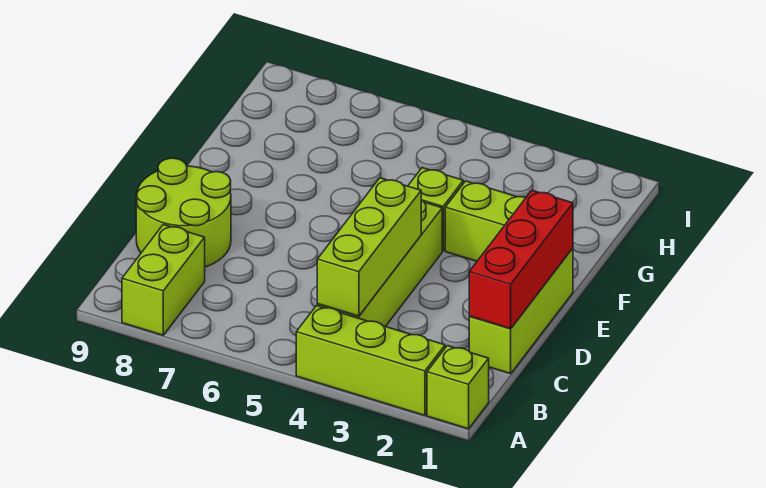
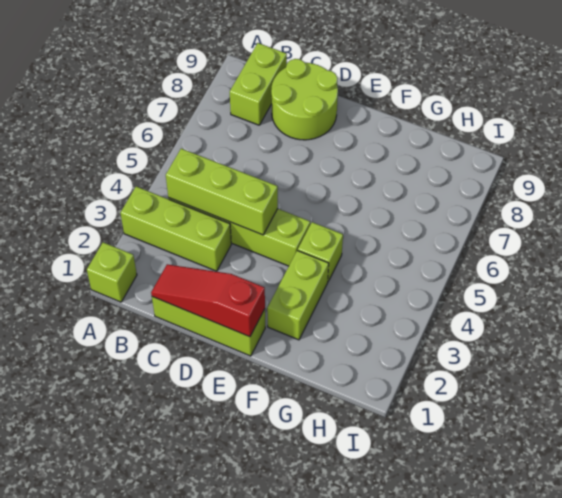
lime brick A2:A4 level 1 -> lime brick A3:C3 level 1
lime brick A8:B8 level 1 -> lime brick B8:B9 level 1
red brick C1:E1 level 2 -> red slope C1:E1 level 2 top E

